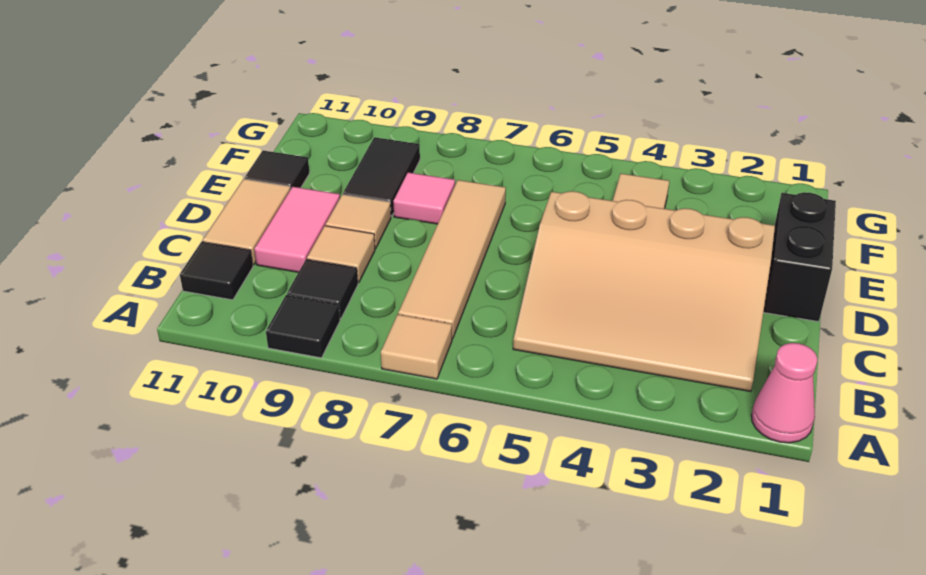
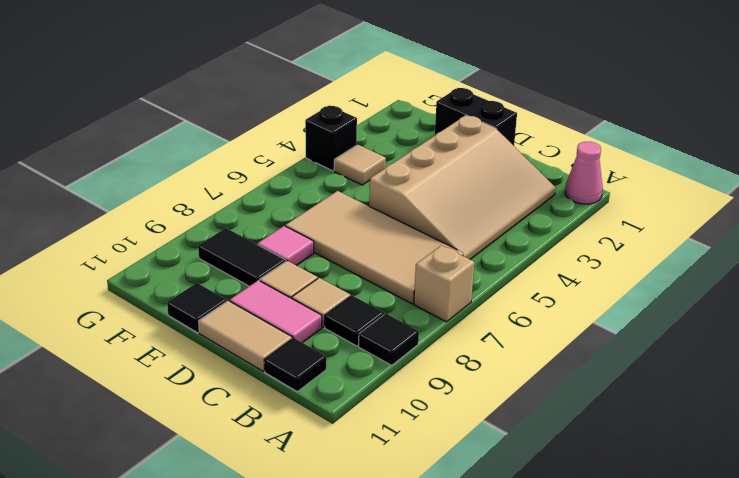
tan tile A7 level 1 -> tan brick A7 level 1
tan tile B7:E7 level 1 -> tan tile B6:E7 level 1
none -> black brick G4 level 1

